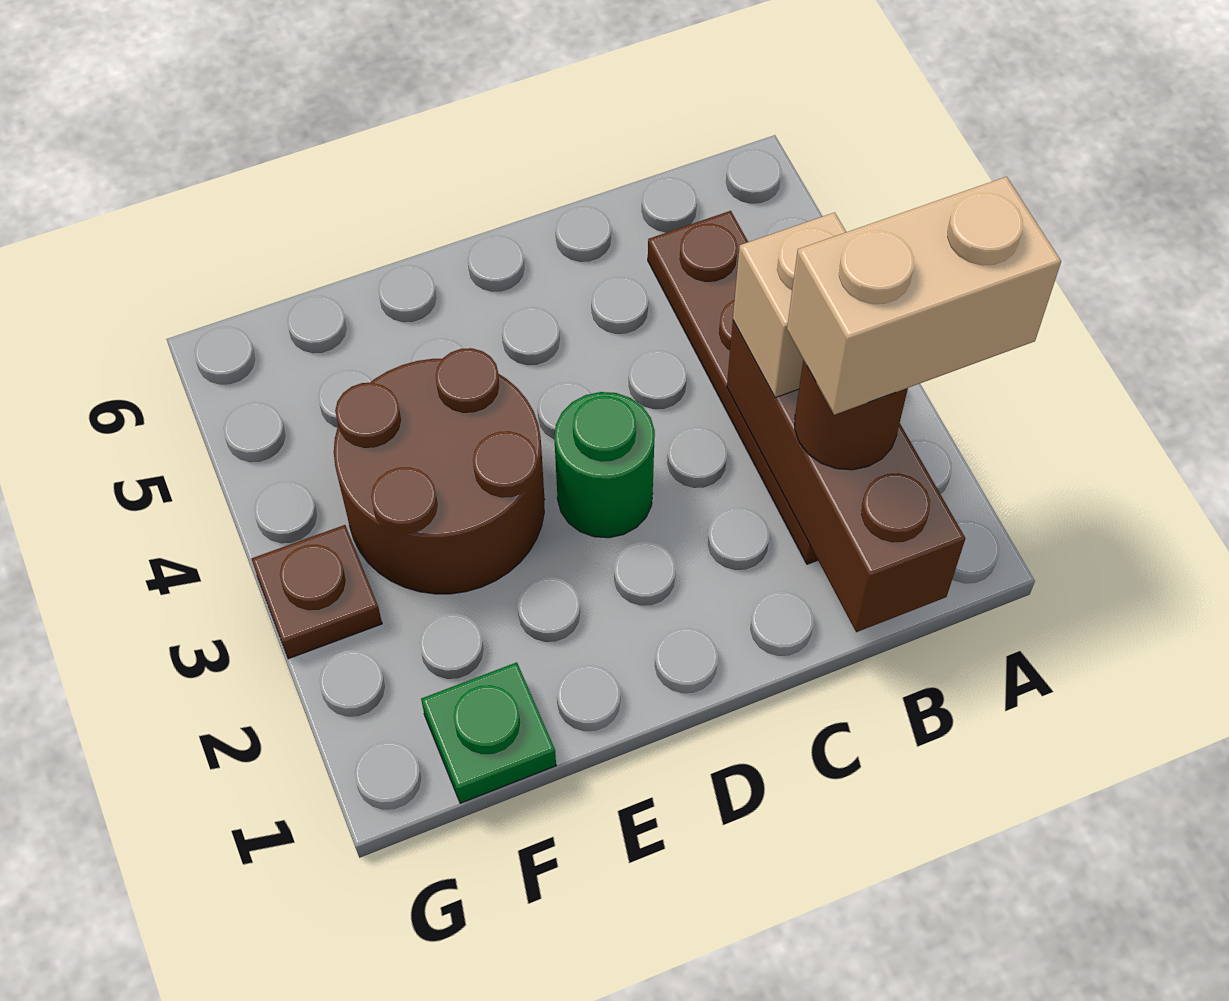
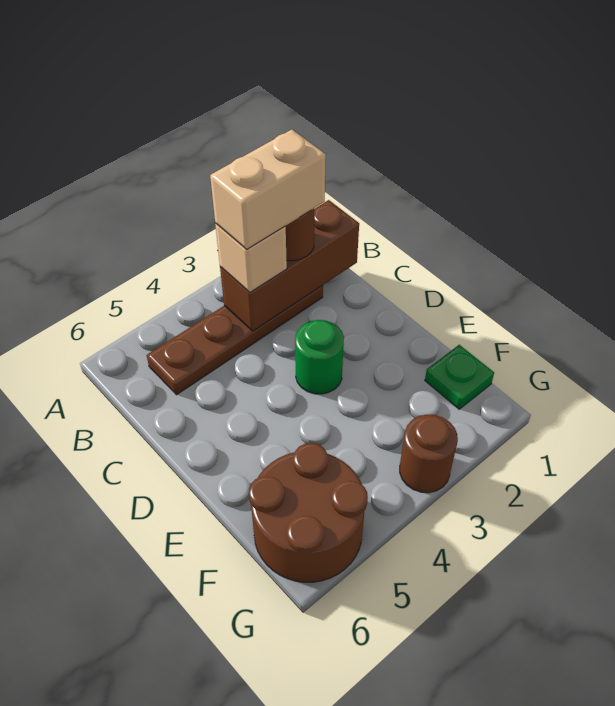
tan brick A2:B2 level 4 -> tan brick B2:B3 level 4
brown round brick E3:F4 level 1 -> brown round brick F5:G6 level 1
brown plate G3 level 1 -> brown round brick G3 level 1

